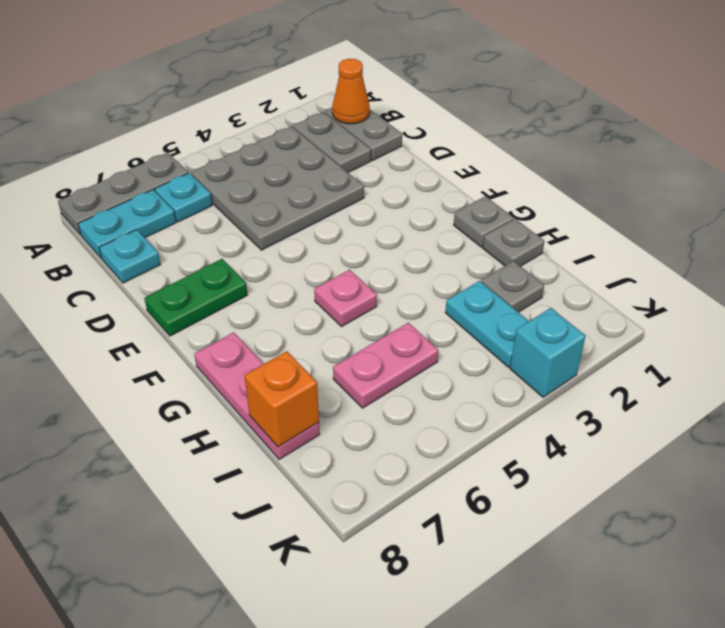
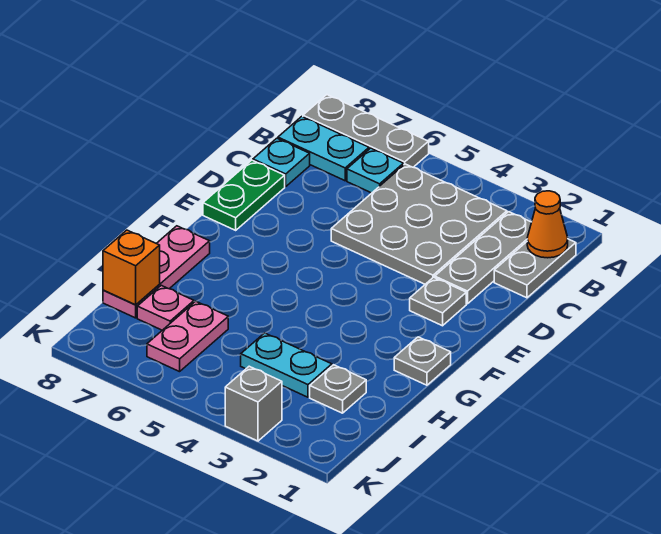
grey plate B2:C2 level 1 -> grey plate B2:D2 level 1
green plate E7:E8 level 1 -> green plate D8:E8 level 1
pink plate G5 level 1 -> pink plate I7 level 1
grey plate H1 level 1 -> grey plate E2 level 1
cyan plate I3:J3 level 1 -> cyan plate I3:I4 level 1
pink plate I5:I6 level 1 -> pink plate I6:J6 level 1
cyan brick K3 level 1 -> grey brick K3 level 1

